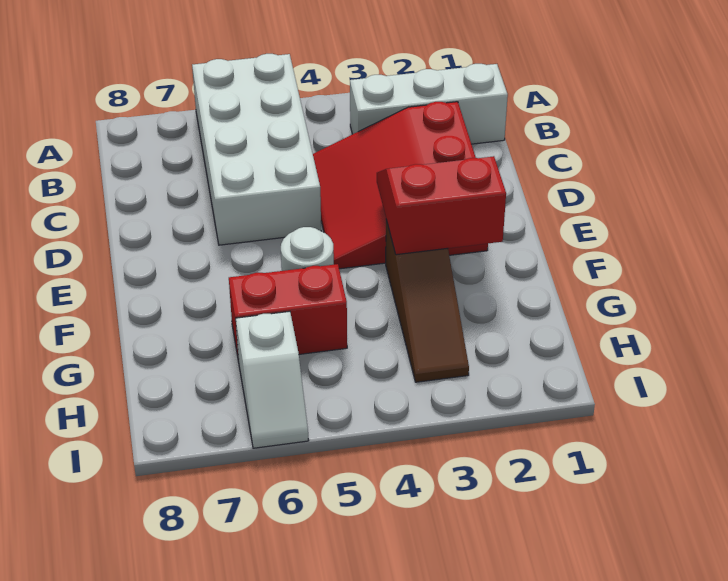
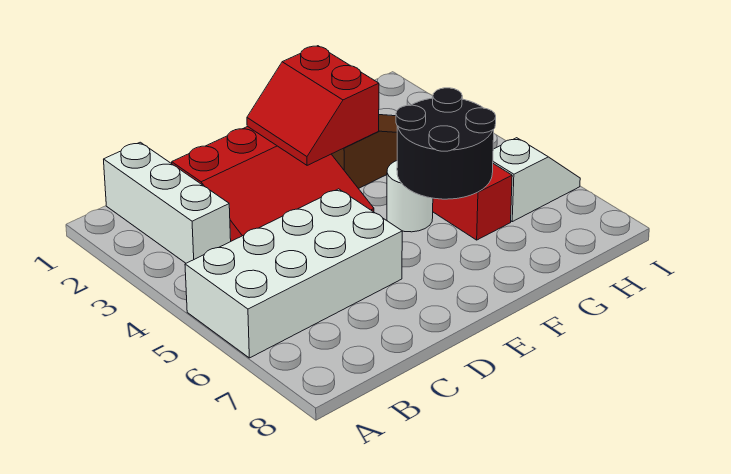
none -> black round brick F5:G6 level 2

